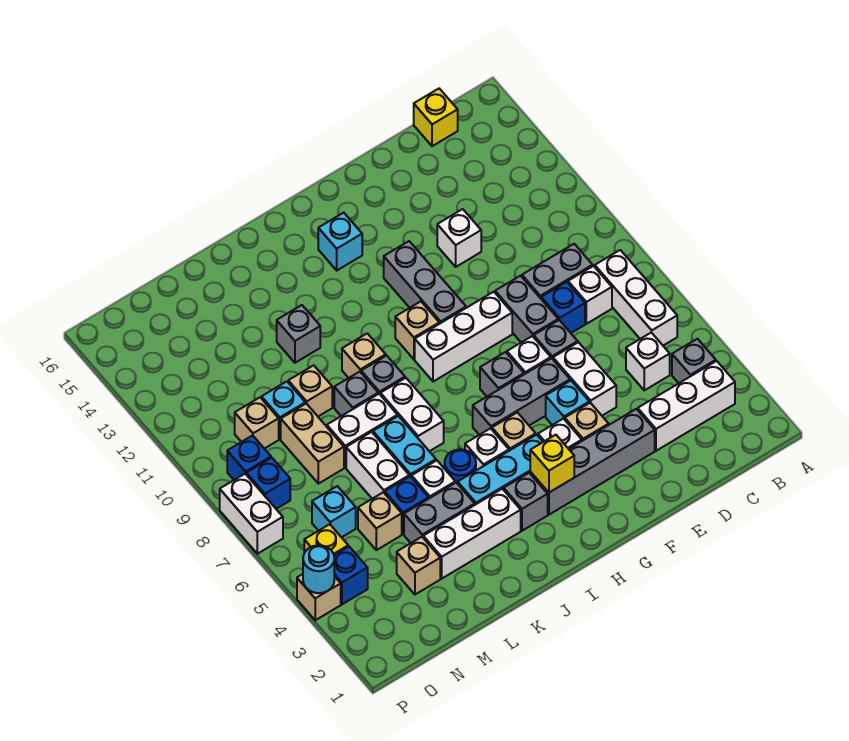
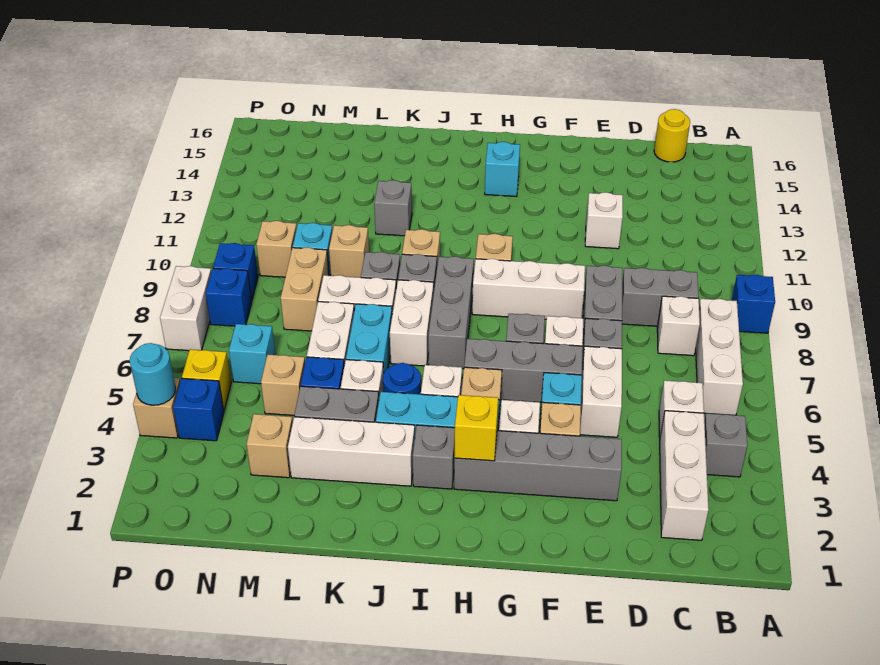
white brick B3:D3 level 1 -> white brick C2:C4 level 1
yellow brick C16 level 1 -> yellow round brick C16 level 1
blue brick D8 level 1 -> blue brick A9 level 1
grey brick G10:G12 level 1 -> grey brick I7:I9 level 1

